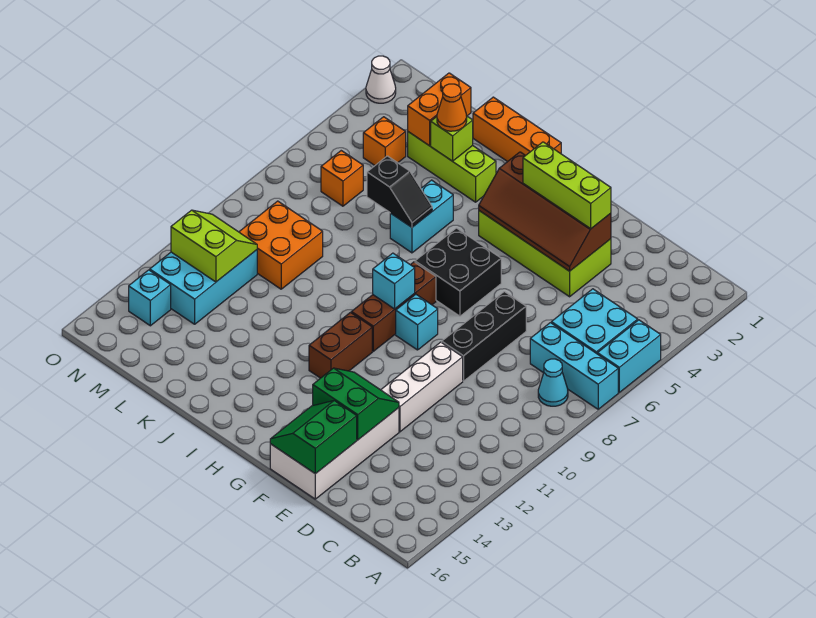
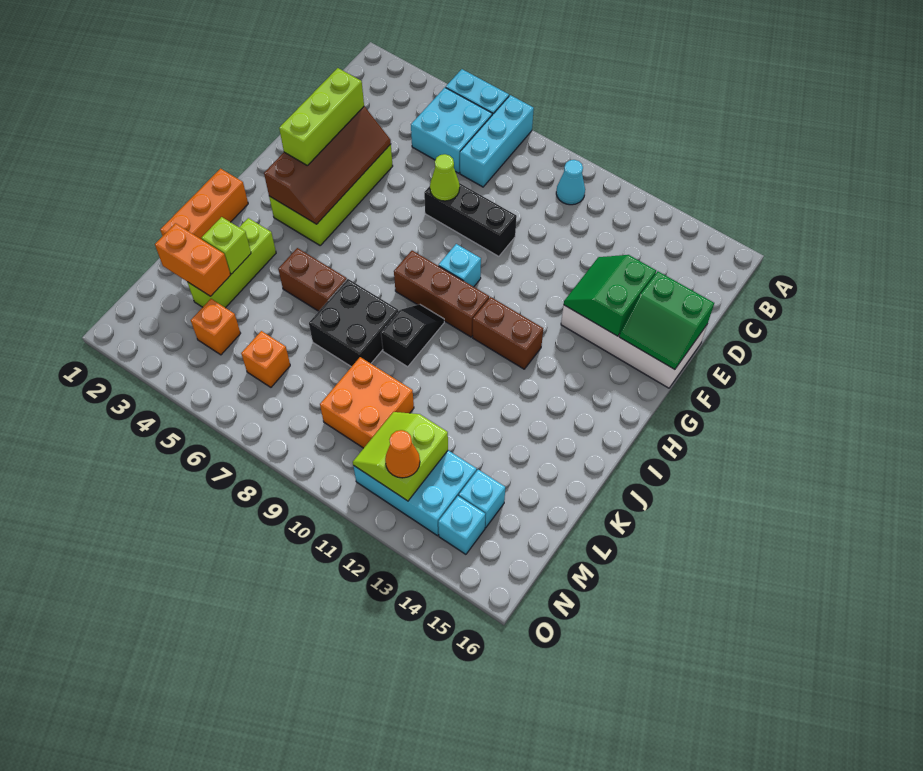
cyan cone B8 level 1 -> cyan cone B10 level 1
none -> lime cone E7 level 2
white brick E10:E12 level 1 -> none
black brick G6:H7 level 1 -> black brick J7:K8 level 1
cyan brick H9 level 2 -> cyan brick M14 level 1
cyan brick J5:J6 level 1 -> brown brick J5:J6 level 1
black slope J6:K6 level 2 top K -> black slope I9:J9 level 1 top J
orange cone K3 level 3 -> orange cone N12 level 3
white cone O2 level 1 -> none

